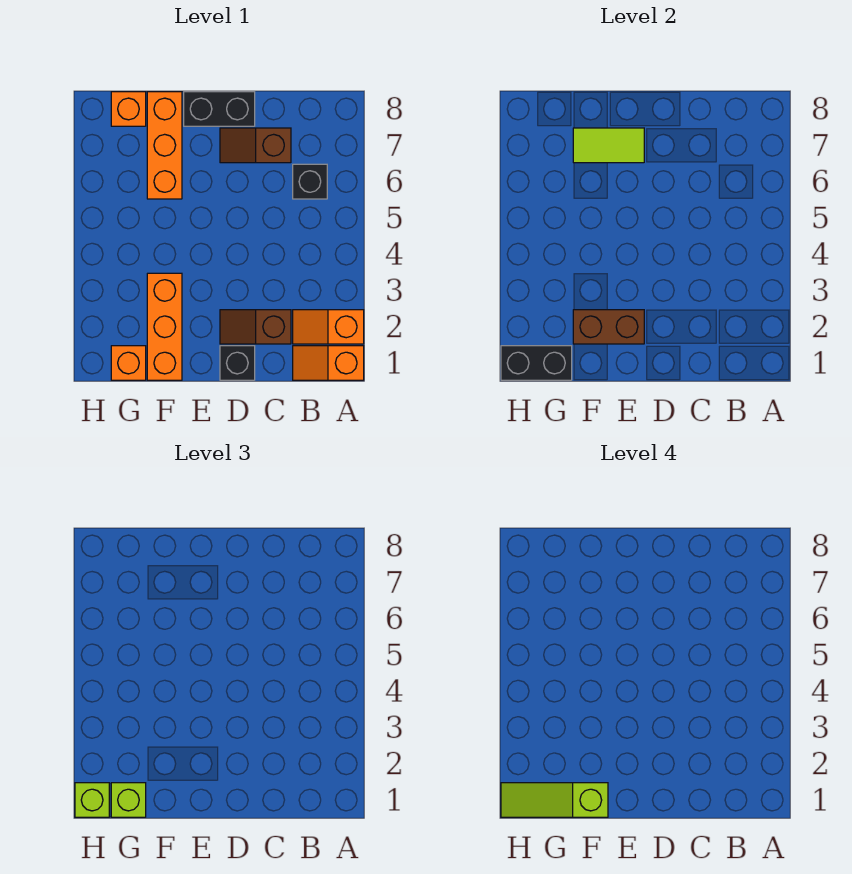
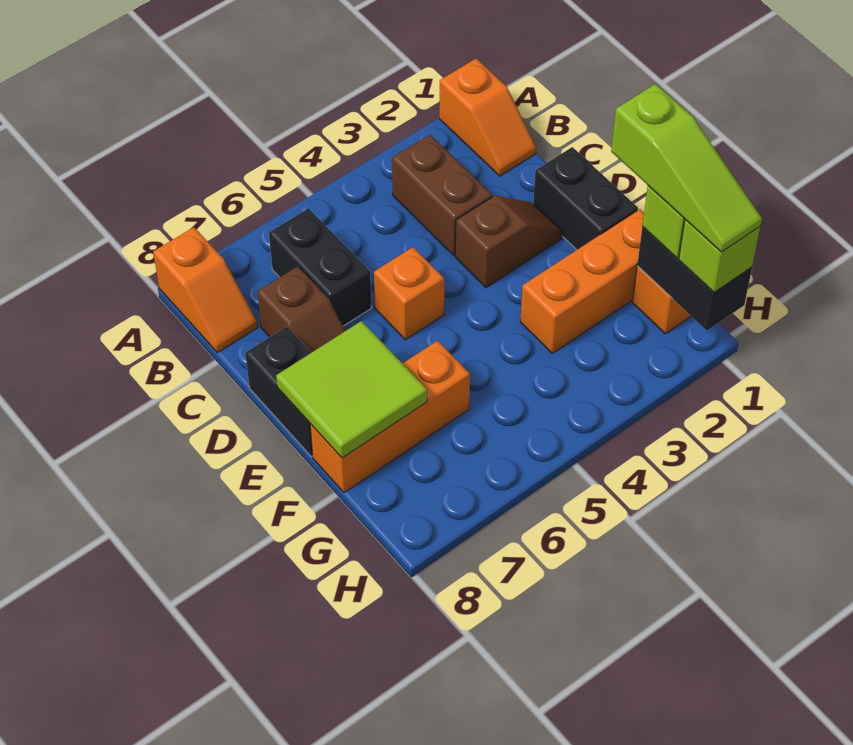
orange slope A2:B2 level 1 top A -> orange slope A8:B8 level 1 top A
black brick B6 level 1 -> black brick B6:C6 level 1
brown slope C2:D2 level 1 top C -> brown slope D2:D3 level 1 top 3
black brick D1 level 1 -> black brick D1:E1 level 1
brown brick E2:F2 level 2 -> brown brick B3:C3 level 1
lime tile E7:F7 level 2 -> lime tile E7:F8 level 2
orange brick G8 level 1 -> orange brick D5 level 1

